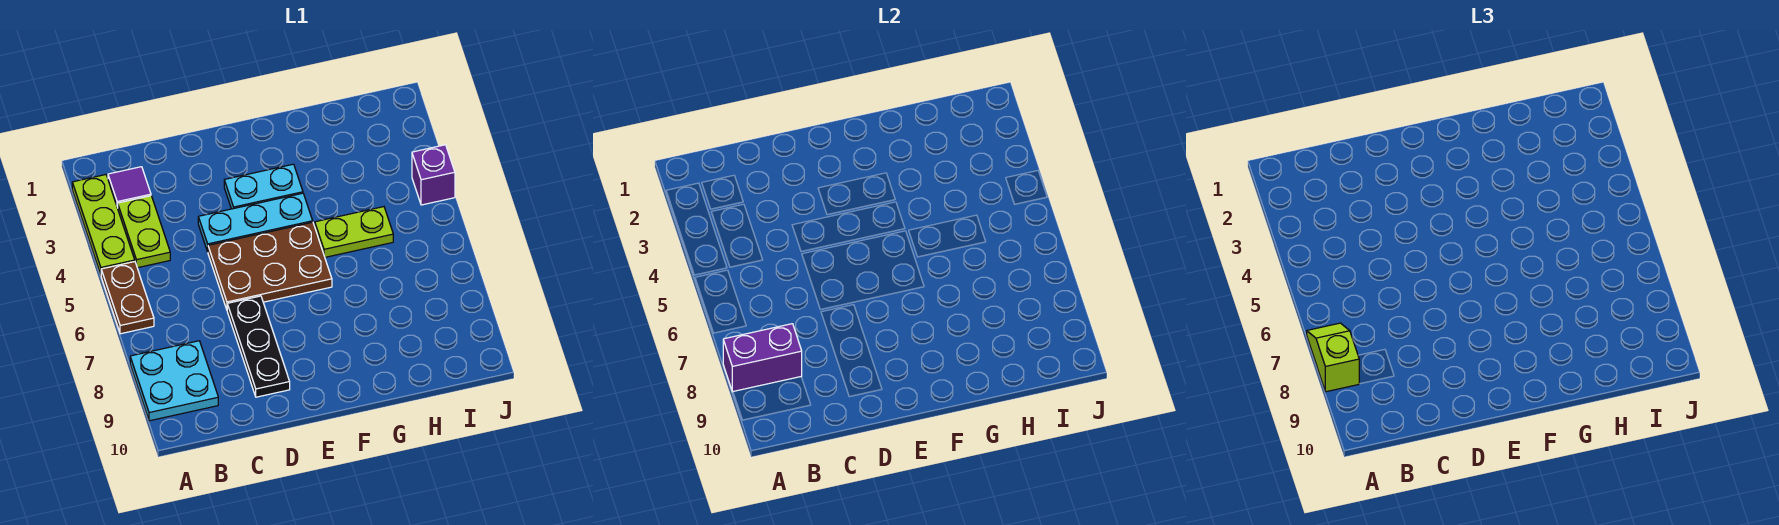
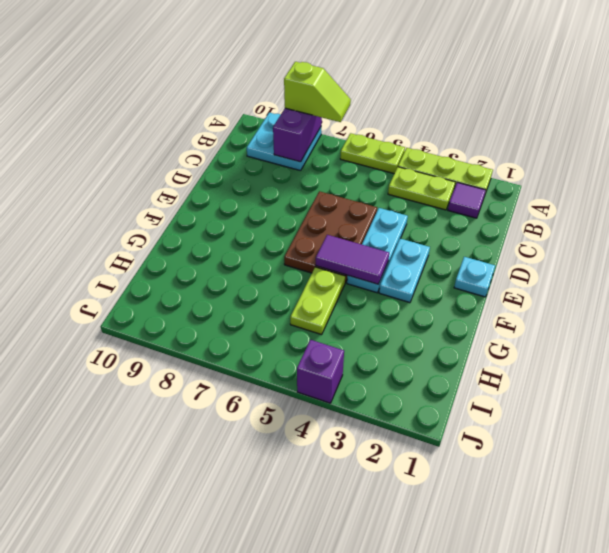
brown plate A5:A6 level 1 -> lime plate A5:A6 level 1
black plate D7:D9 level 1 -> none
none -> cyan plate E1 level 1
none -> purple tile F4:F5 level 2

